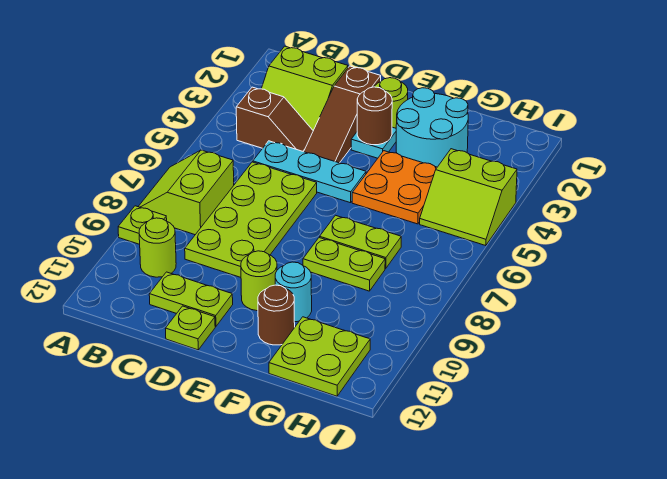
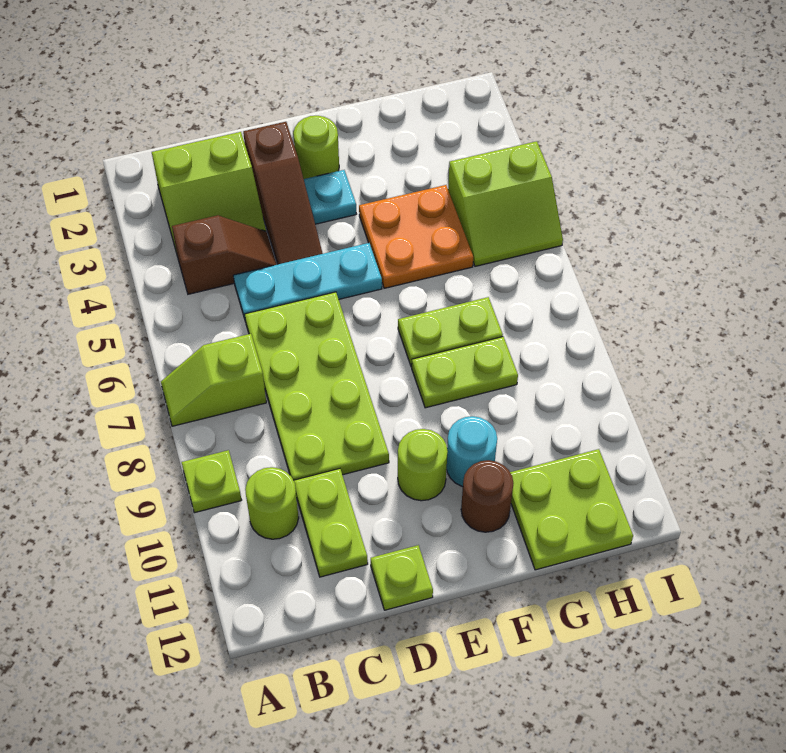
lime slope A7:B8 level 1 top B -> lime slope A7:B7 level 1 top B
lime plate C11:D11 level 1 -> lime plate C10:C11 level 1
brown round brick E3 level 2 -> none
cyan round brick F2:G3 level 1 -> none

